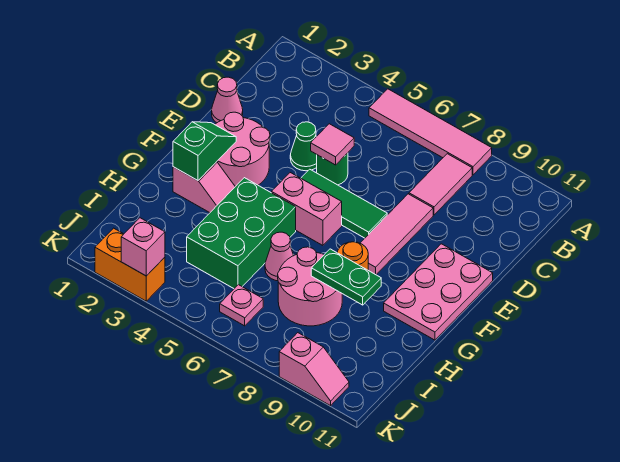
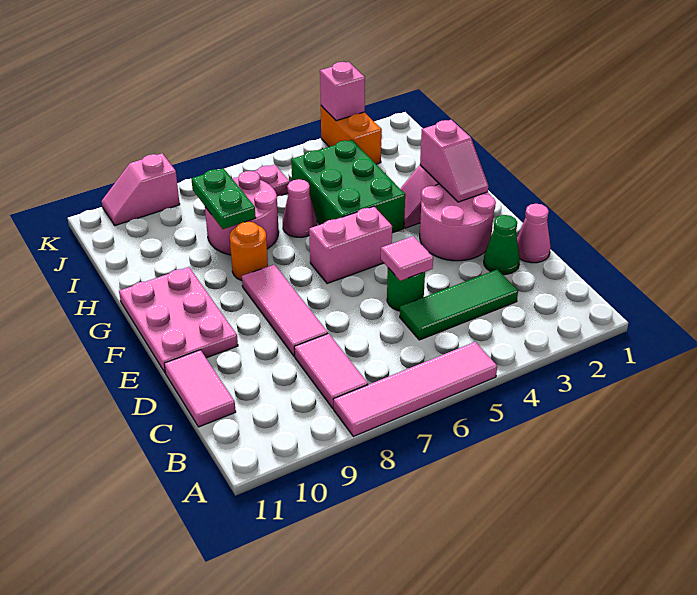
none -> pink tile C11:D11 level 1
green cone D4 level 1 -> green cone D2 level 1
green tile E5:E7 level 1 -> green tile C3:C5 level 1
green slope F2:G2 level 2 top G -> pink slope F2:G2 level 2 top G
green plate H8:H9 level 2 -> green plate H8:I8 level 2
orange brick K2:K3 level 1 -> orange brick J3:K3 level 1

